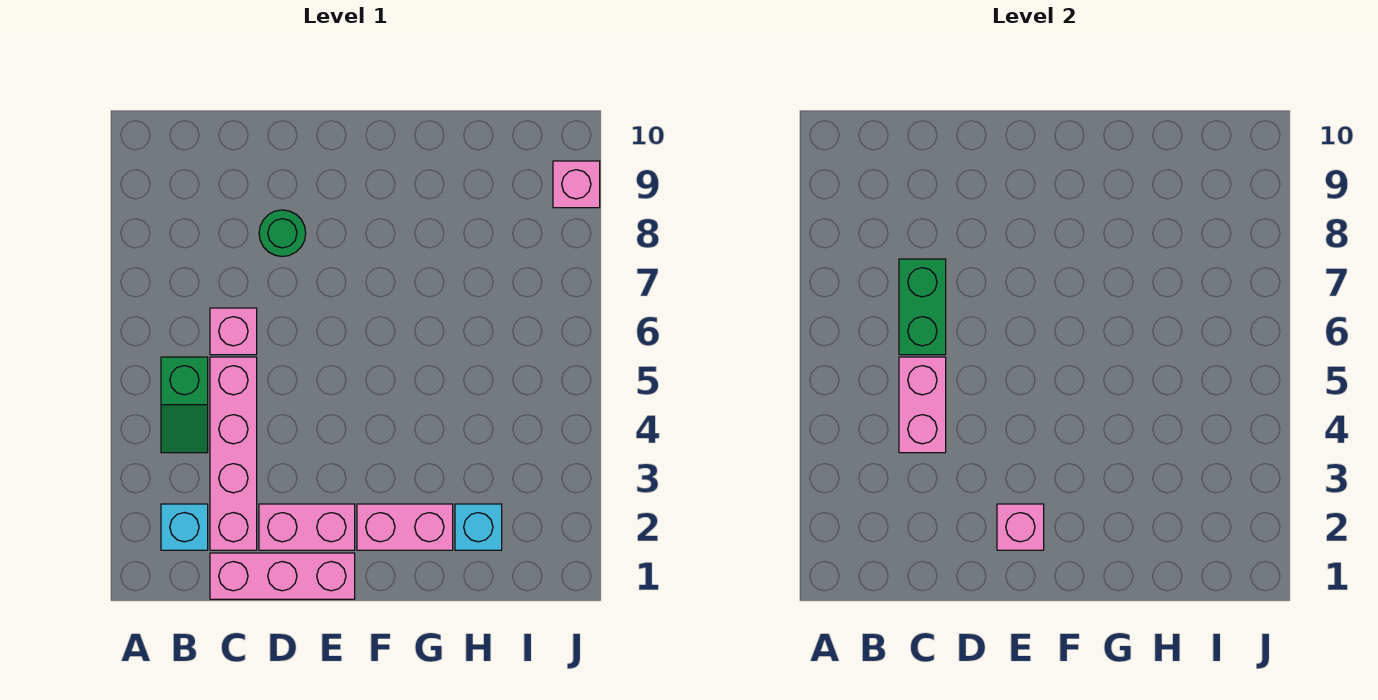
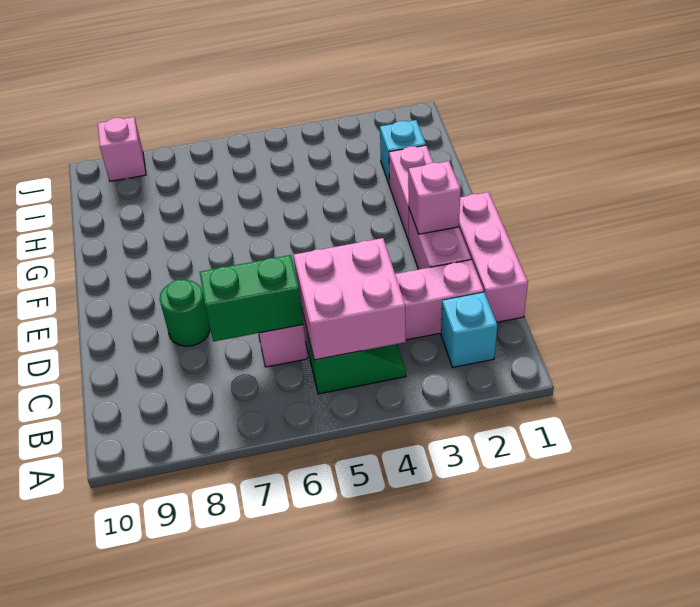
pink brick C4:C5 level 2 -> pink brick B4:C5 level 2

